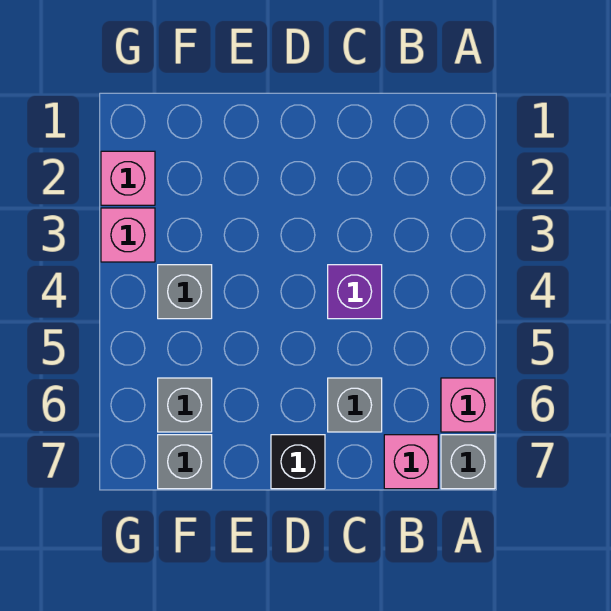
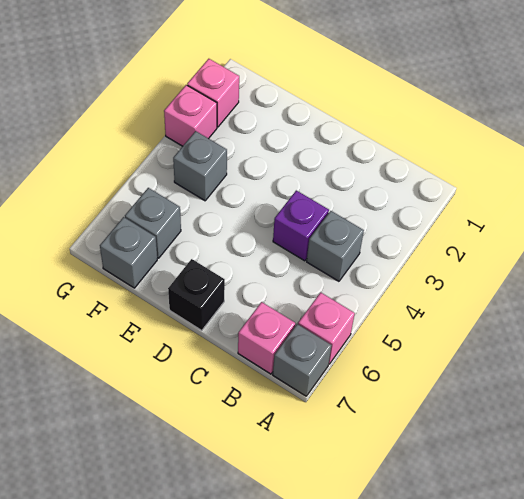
grey brick C6 level 1 -> grey brick B4 level 1

